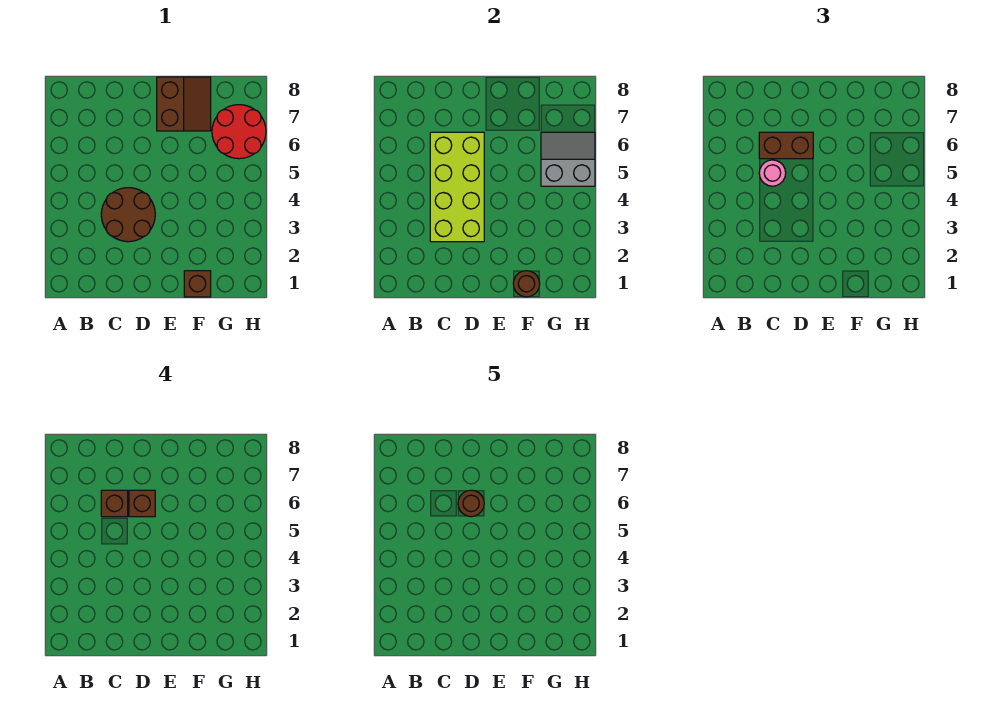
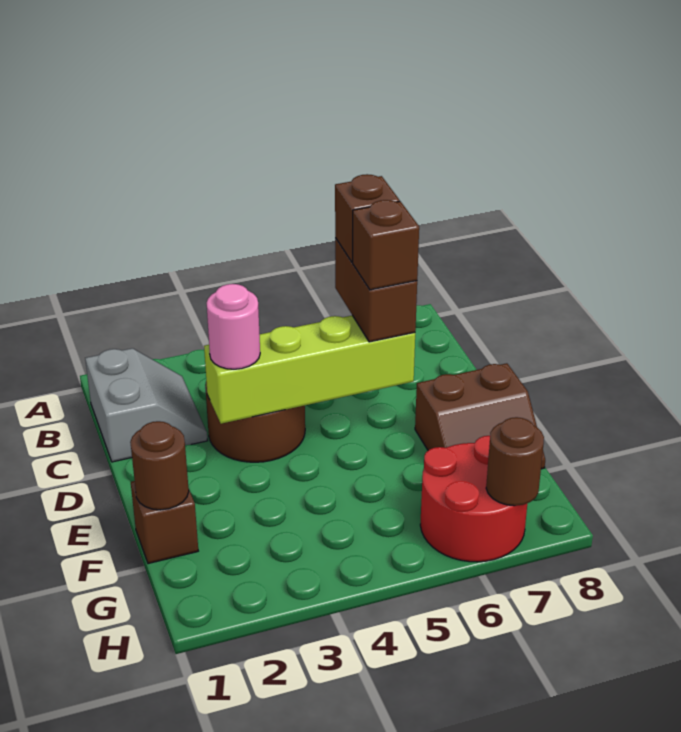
lime brick C3:D6 level 2 -> lime brick D3:D6 level 2
pink round brick C5 level 3 -> pink round brick D3 level 3
brown round brick D6 level 5 -> brown round brick H7 level 2
grey slope G5:H6 level 2 top 5 -> grey slope B1:C2 level 1 top 1

